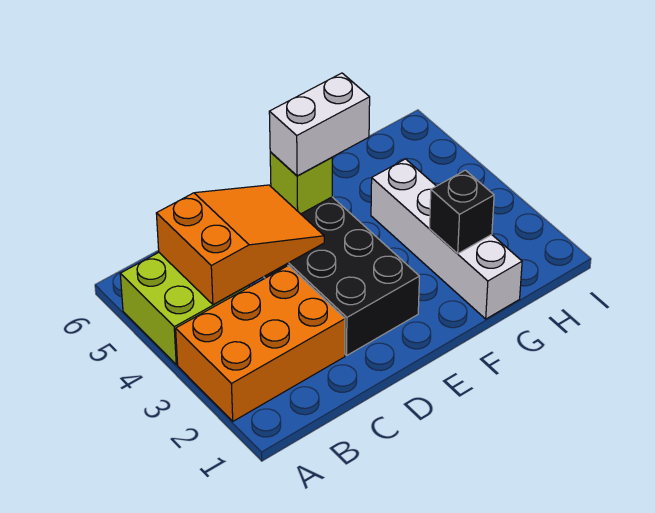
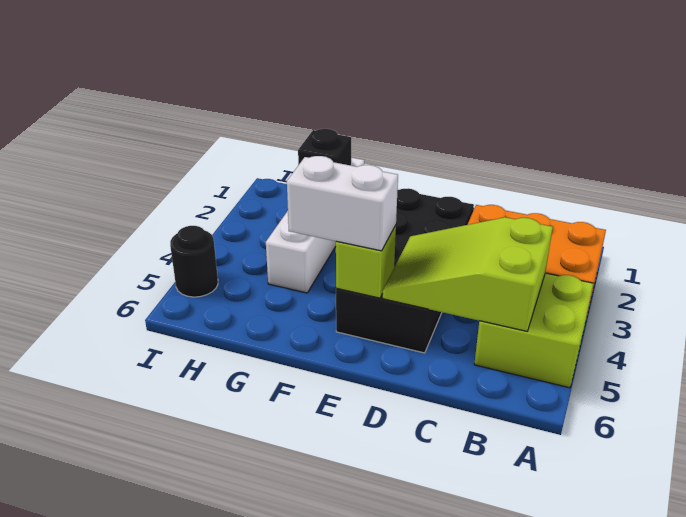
orange slope B4:D5 level 2 top B -> lime slope B4:D5 level 2 top B
none -> black round brick I5 level 1

